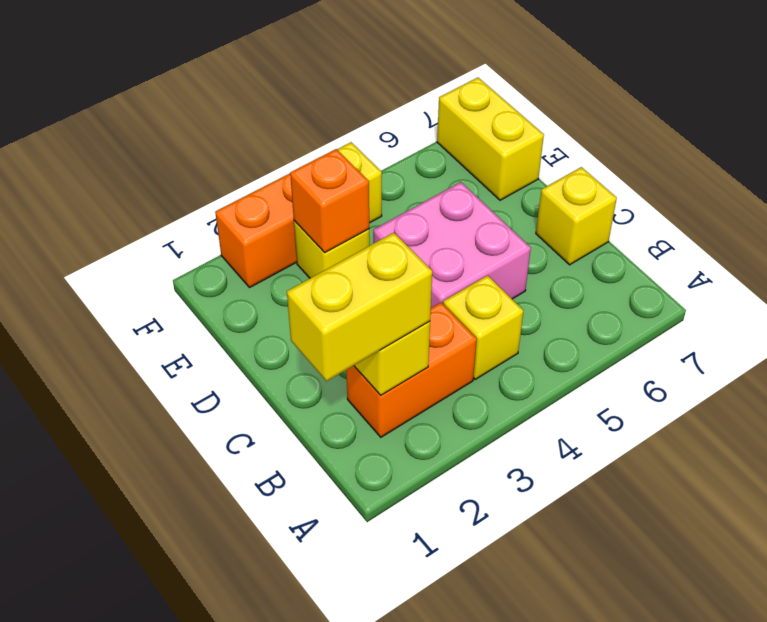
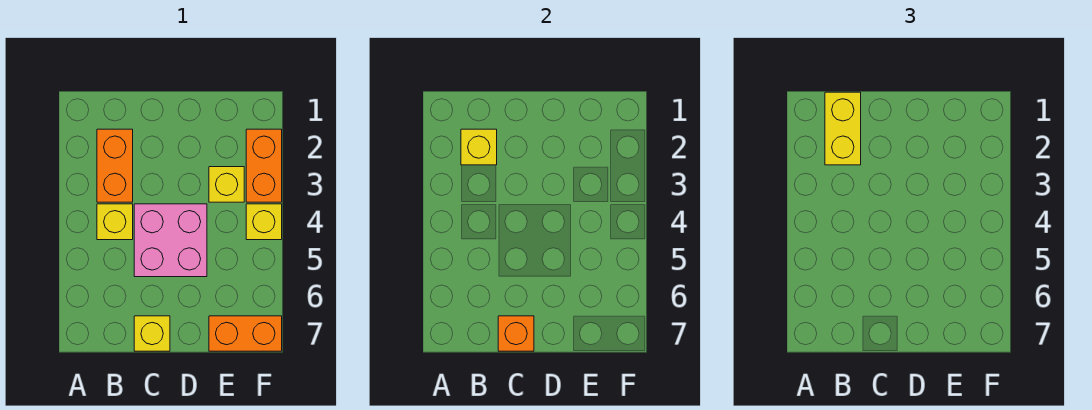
orange brick E3 level 2 -> orange brick C7 level 2
yellow brick E7:F7 level 1 -> orange brick E7:F7 level 1

